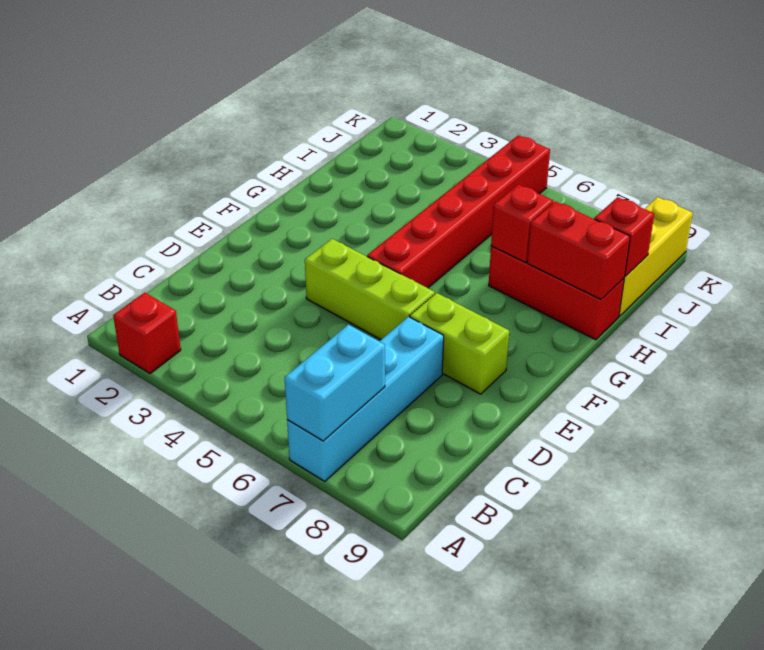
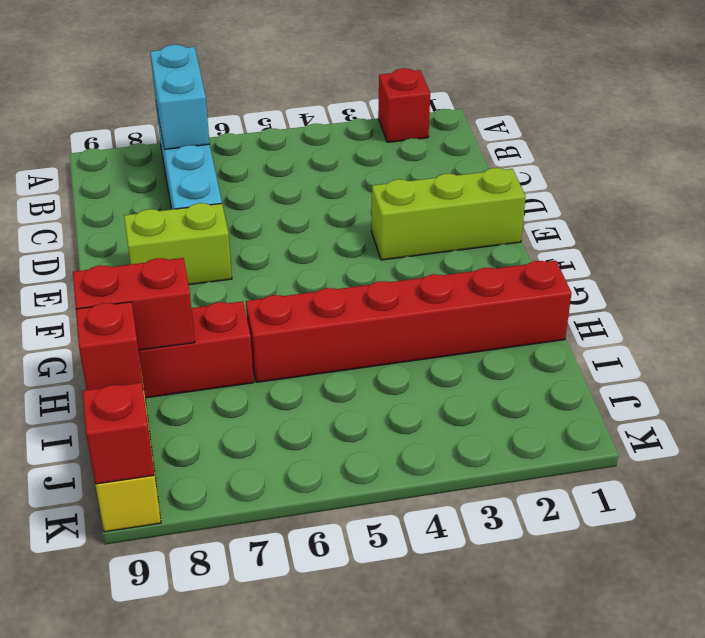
lime brick E4:E6 level 1 -> lime brick E1:E3 level 1
red brick F5:K5 level 1 -> red brick H1:H6 level 1
red brick H7 level 2 -> red brick K9 level 2

